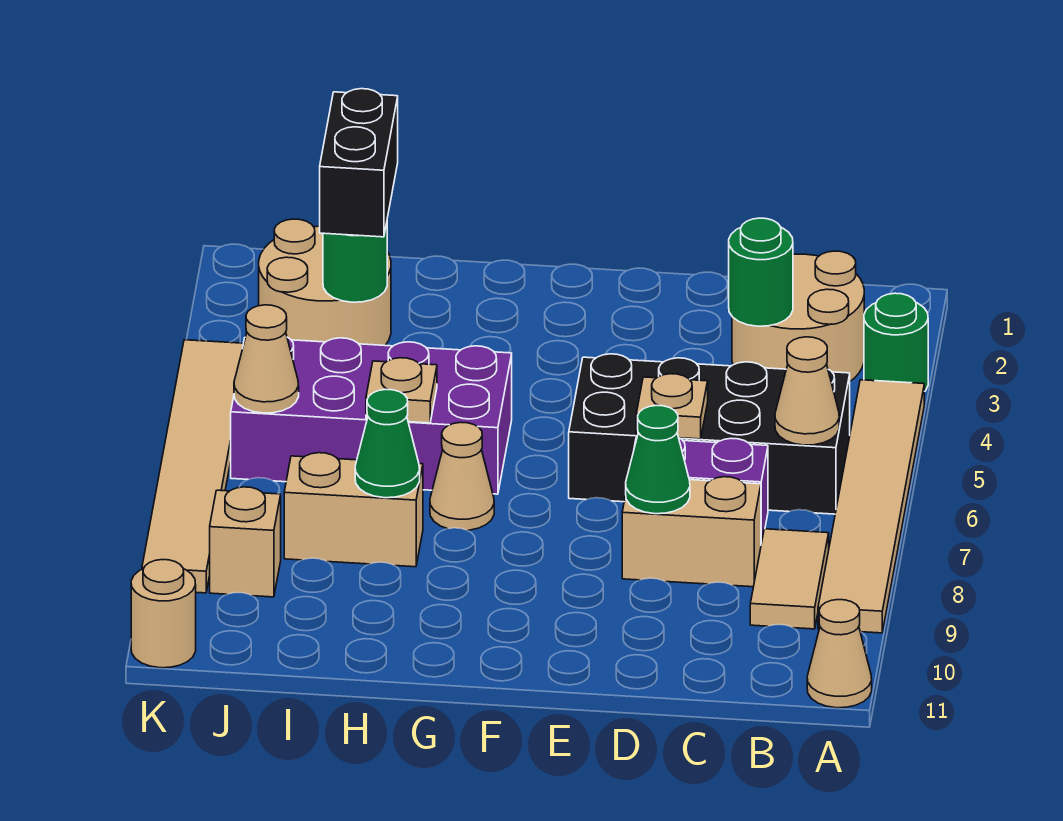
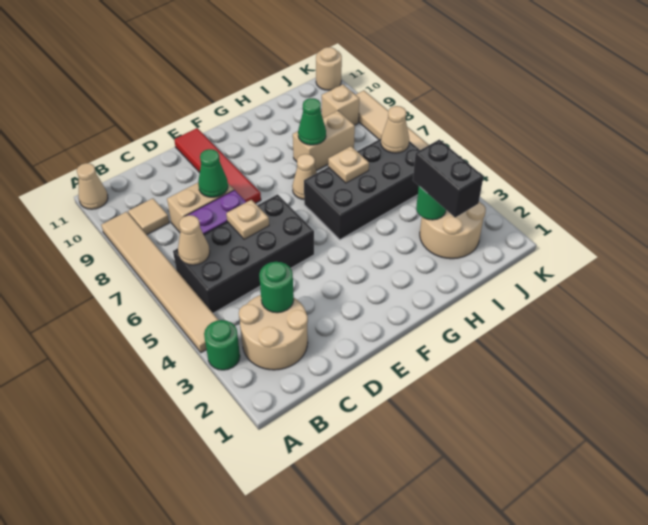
tan tile B8:B9 level 1 -> tan tile B9 level 1
none -> red tile E8:E11 level 1
purple brick G5:J6 level 1 -> black brick G5:J6 level 1

